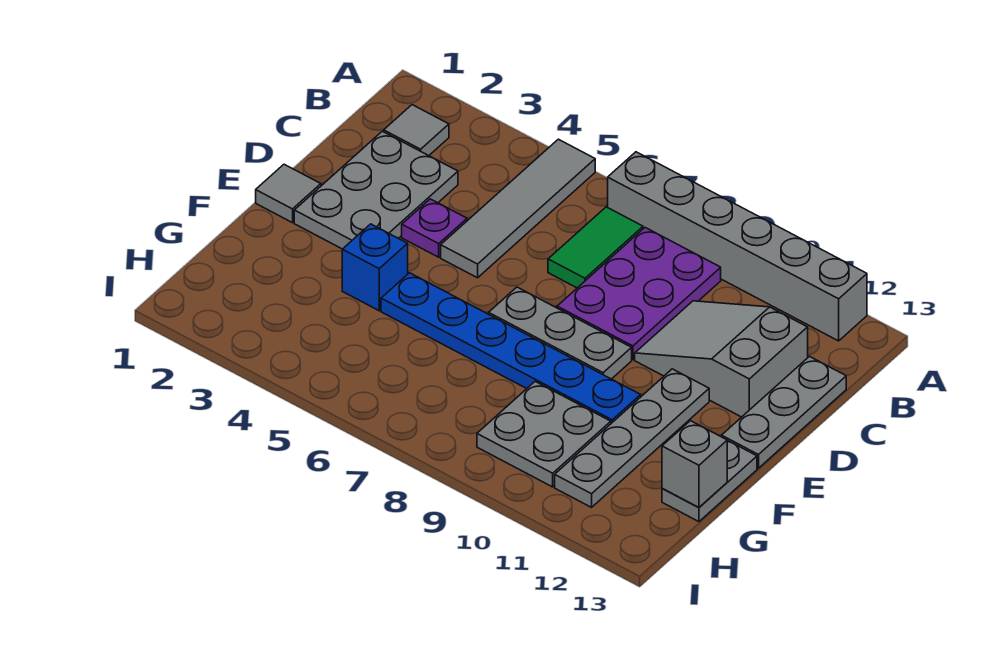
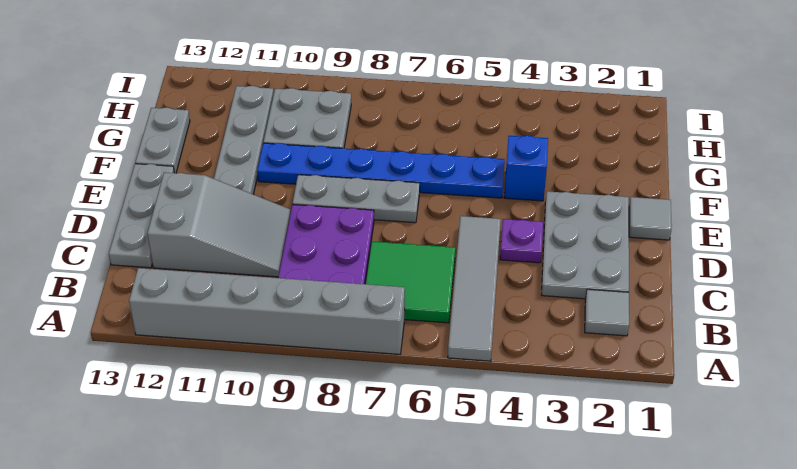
green tile B7:C7 level 1 -> green tile B6:C7 level 1
grey brick G13 level 2 -> none

